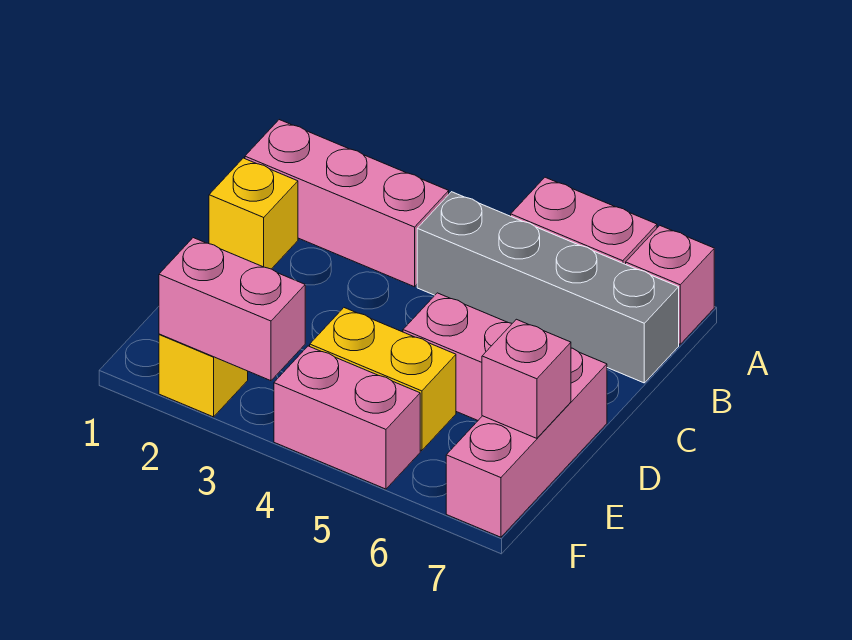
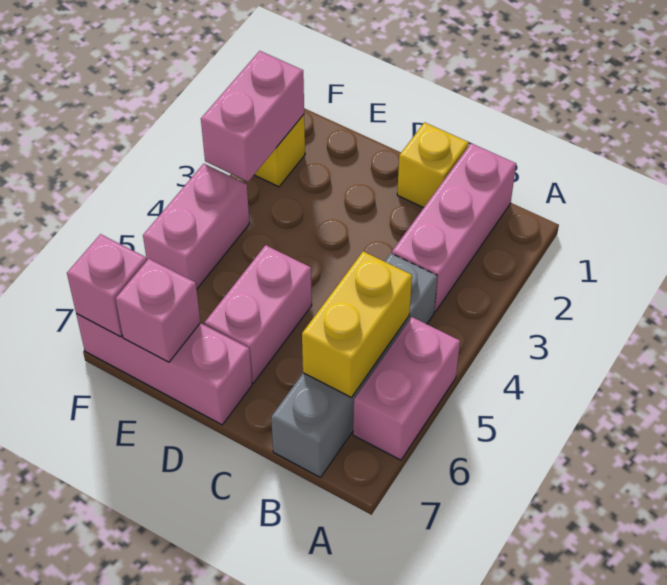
pink brick A7 level 1 -> pink brick F7 level 2
yellow brick E4:E5 level 1 -> yellow brick B5:B6 level 2

